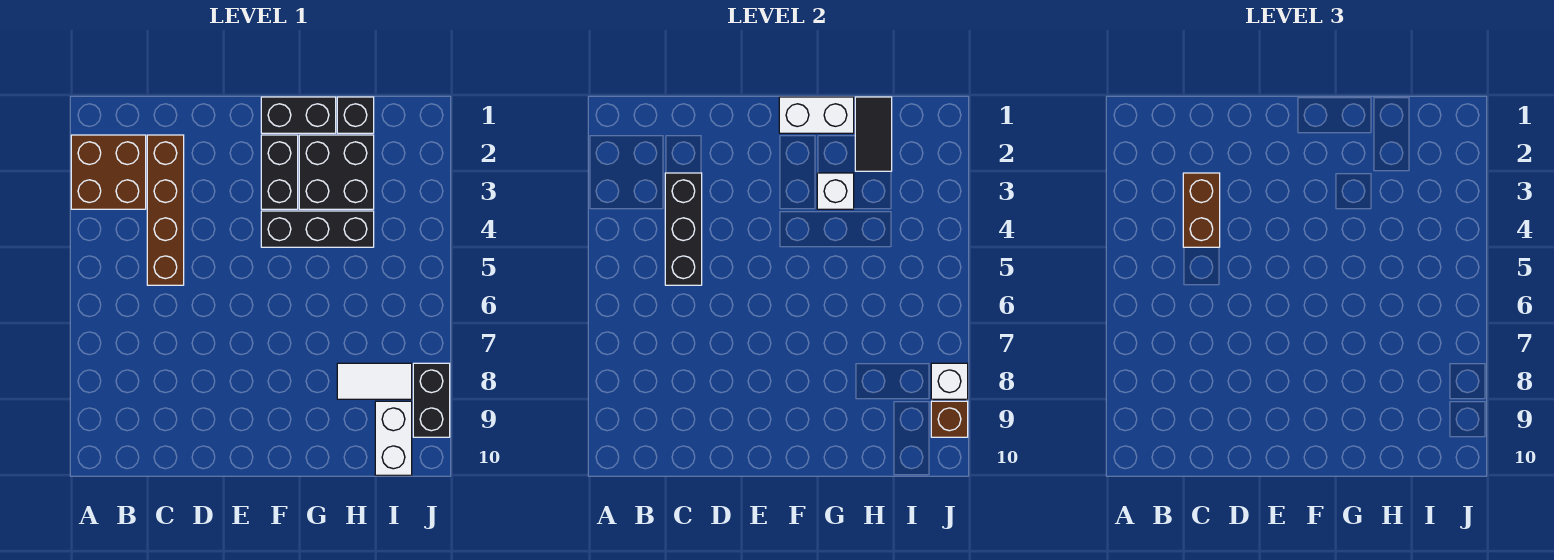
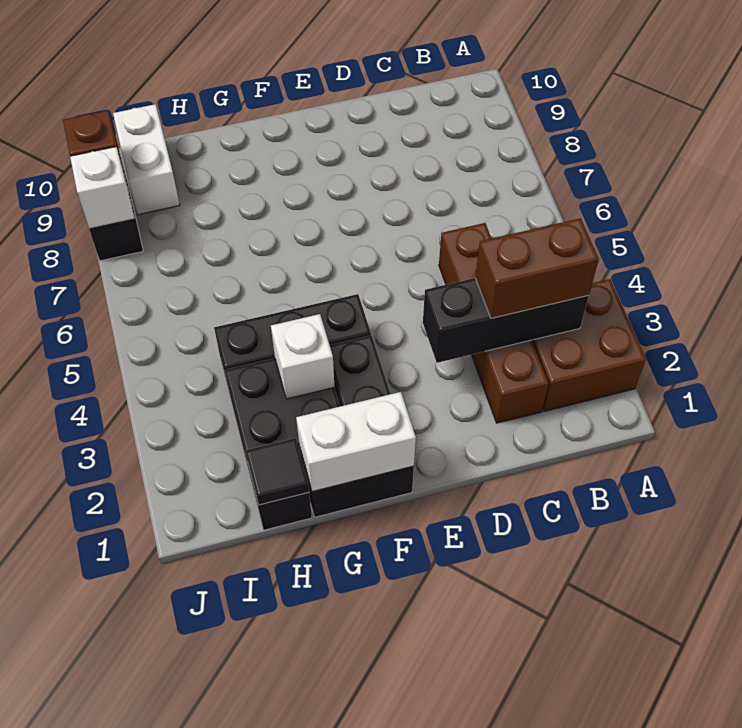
black brick C3:C5 level 2 -> black brick B3:D3 level 2
brown brick C3:C4 level 3 -> brown brick B3:C3 level 3
black tile H1:H2 level 2 -> black tile H1 level 2
white tile H8:I8 level 1 -> none

